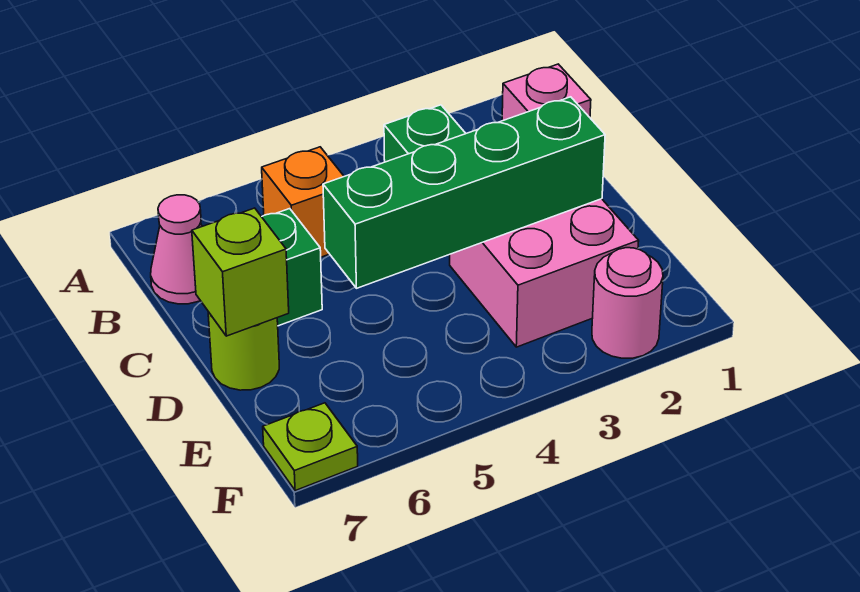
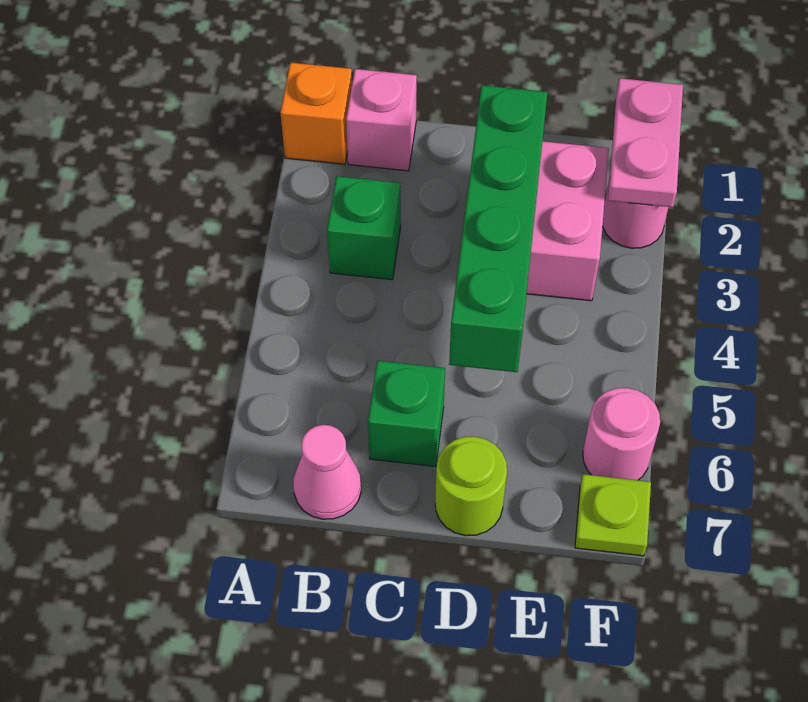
orange brick B5 level 1 -> orange brick A1 level 1
lime brick D7 level 2 -> none
none -> pink plate F1:F2 level 2
none -> pink round brick F6 level 1

